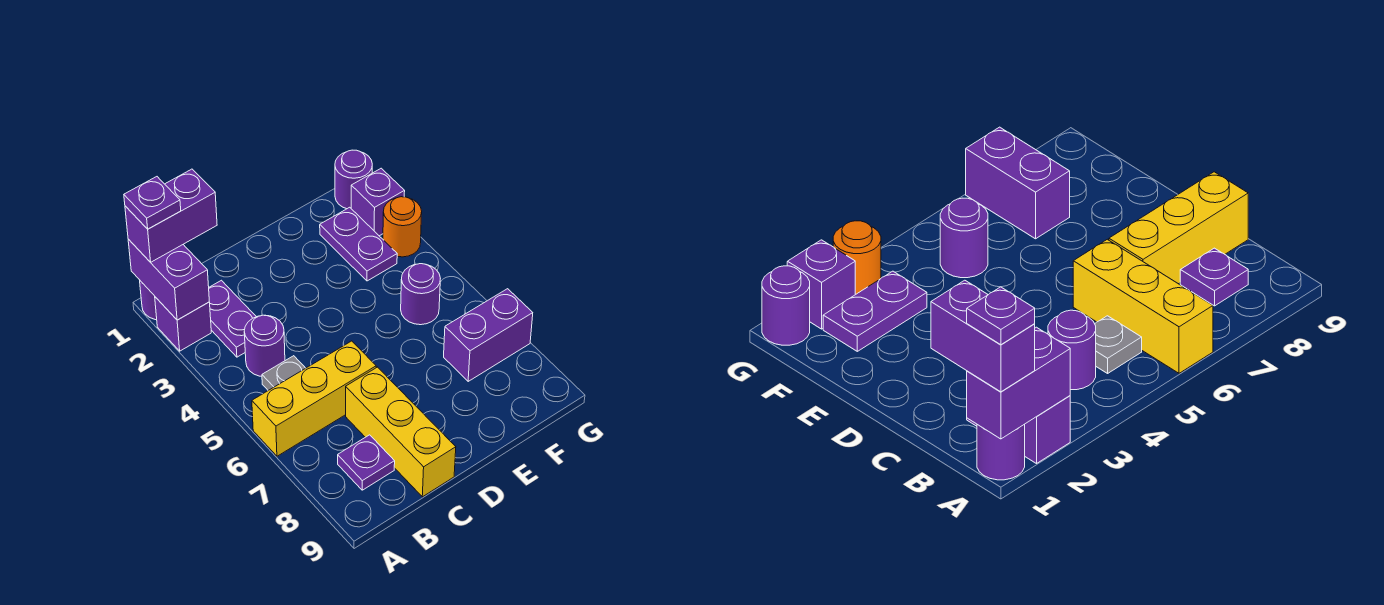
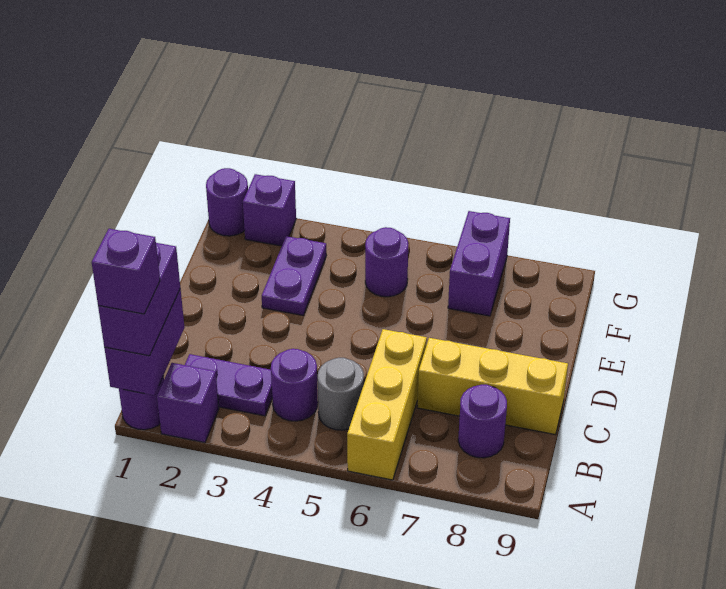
purple brick A1:A2 level 2 -> purple brick A1:B1 level 2
purple plate A1 level 4 -> purple brick A1 level 4
grey plate B5 level 1 -> grey round brick B5 level 1
purple plate B8 level 1 -> purple round brick B8 level 1
purple plate F2:F3 level 1 -> purple plate E3:F3 level 1
orange round brick G3 level 1 -> none

